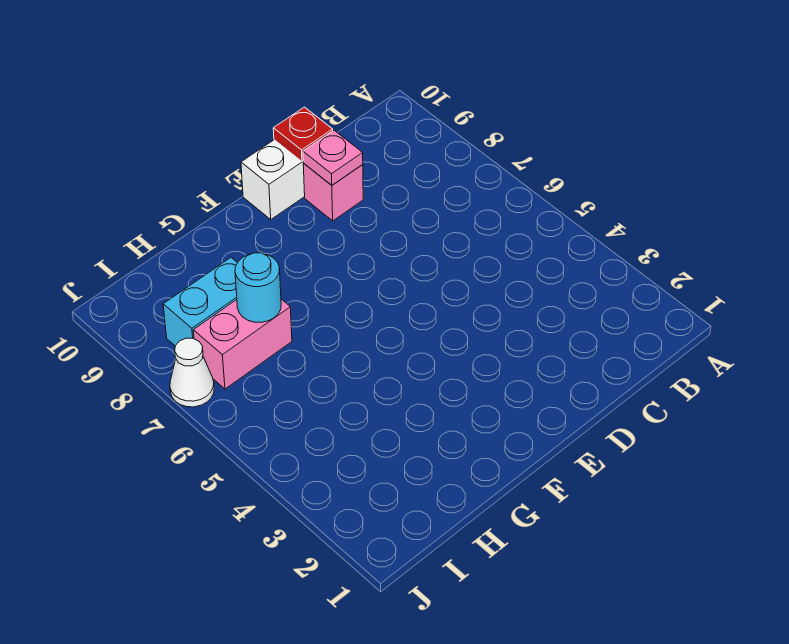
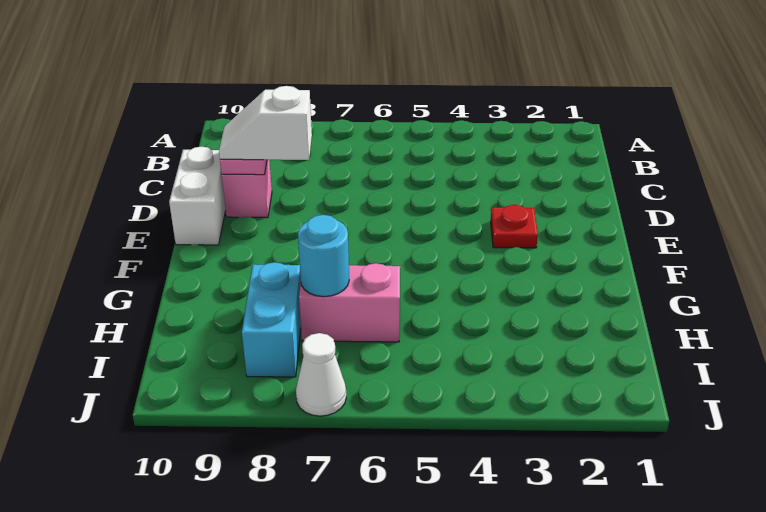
none -> white slope D8:D9 level 3 top 8
red plate D10 level 2 -> red plate E3 level 1
pink brick H7:I7 level 1 -> pink brick H6:H7 level 1

